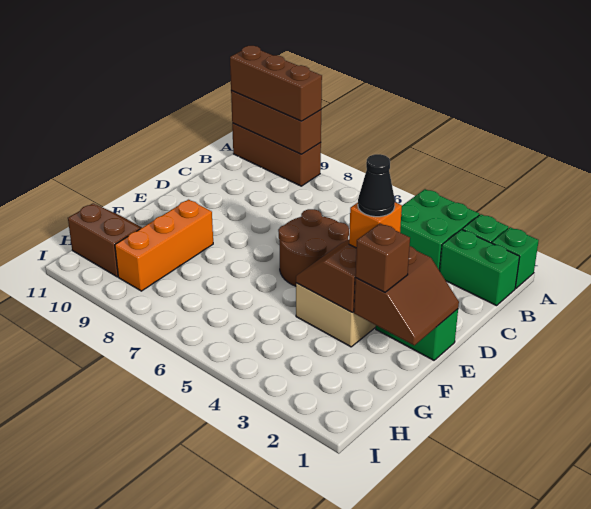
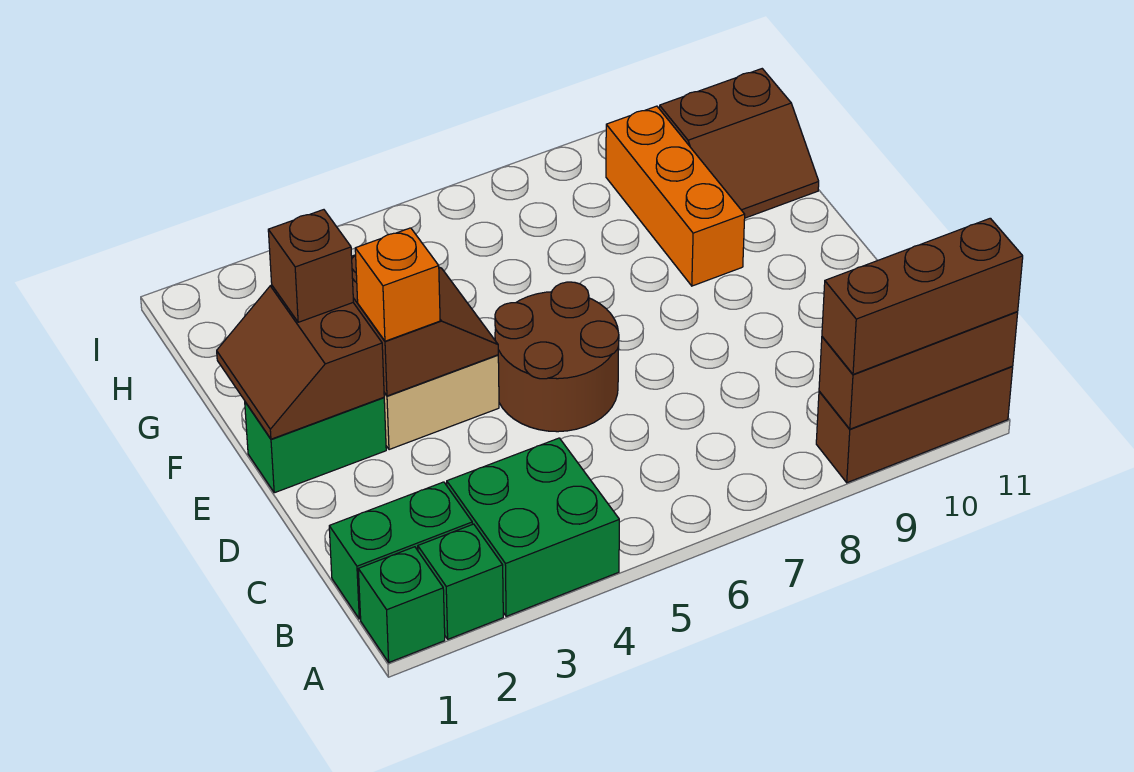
black cone E3 level 4 -> none

